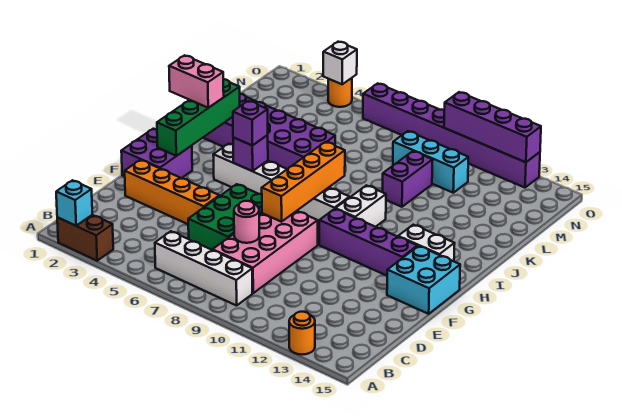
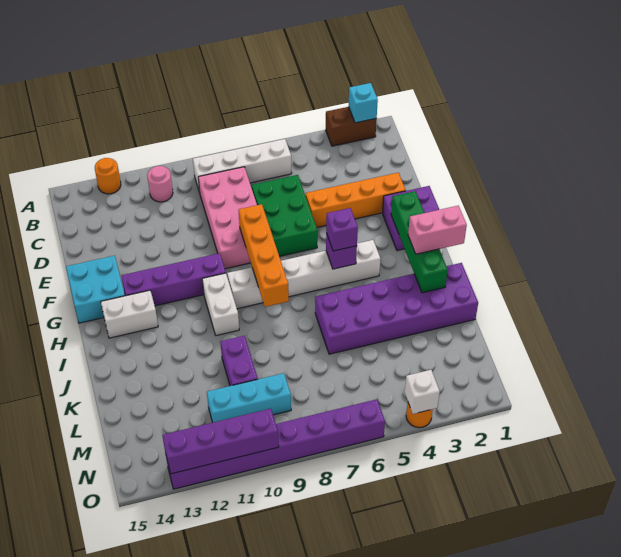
pink round brick D8 level 2 -> pink round brick B11 level 1

